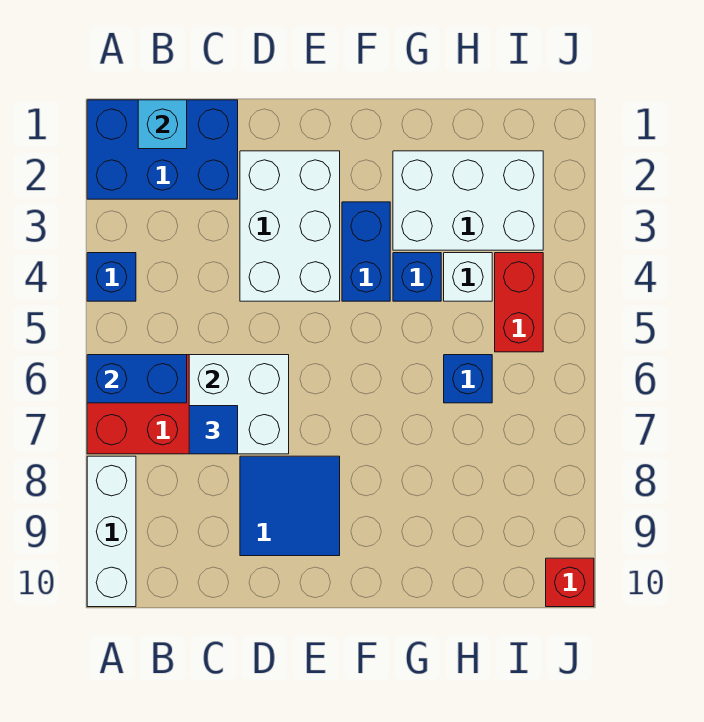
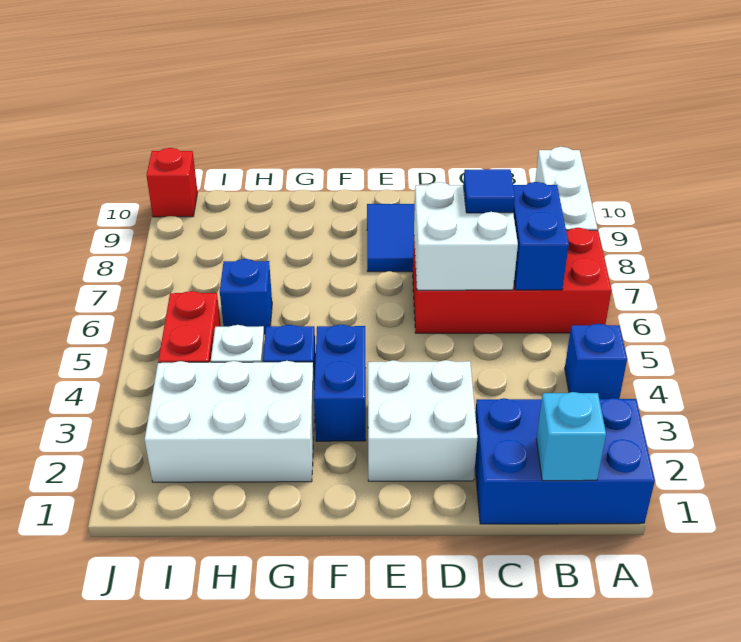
blue brick A6:B6 level 2 -> blue brick B6:B7 level 2
white brick D2:E4 level 1 -> white brick D2:E3 level 1

